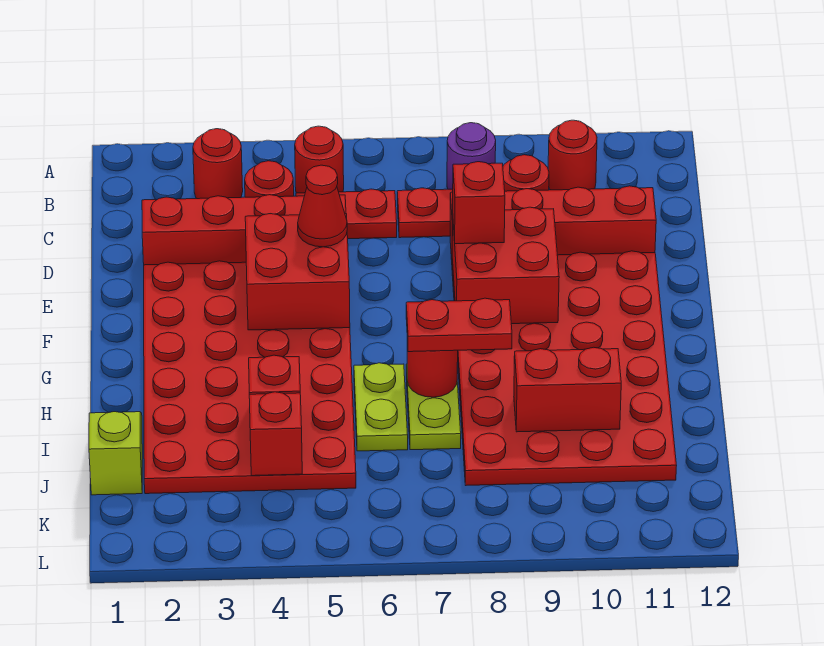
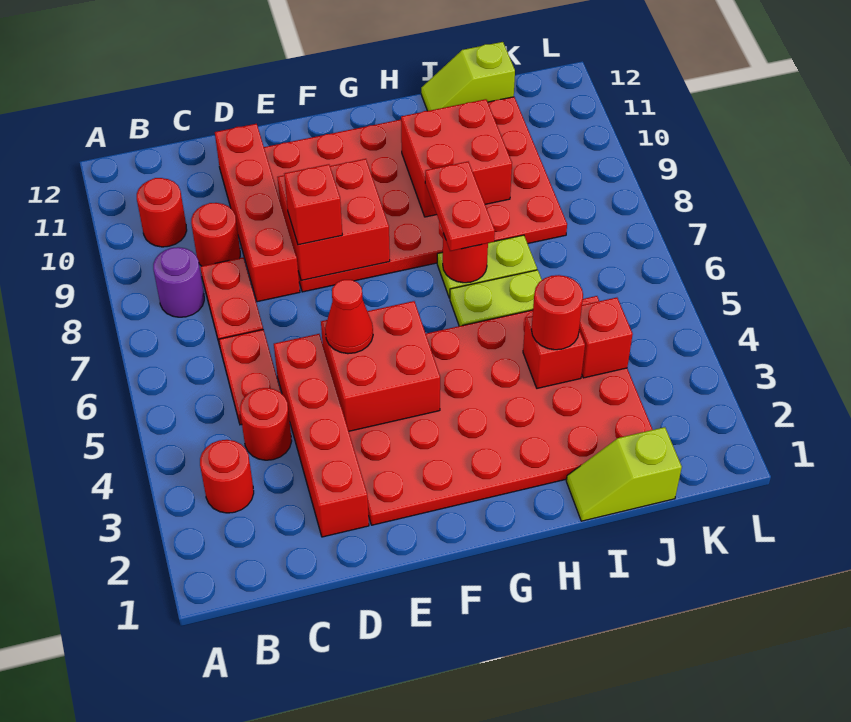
red round brick B5 level 1 -> red round brick I4 level 3
red brick I9:I10 level 2 -> red brick H9:I10 level 2
none -> lime slope I12:J12 level 1 top J

